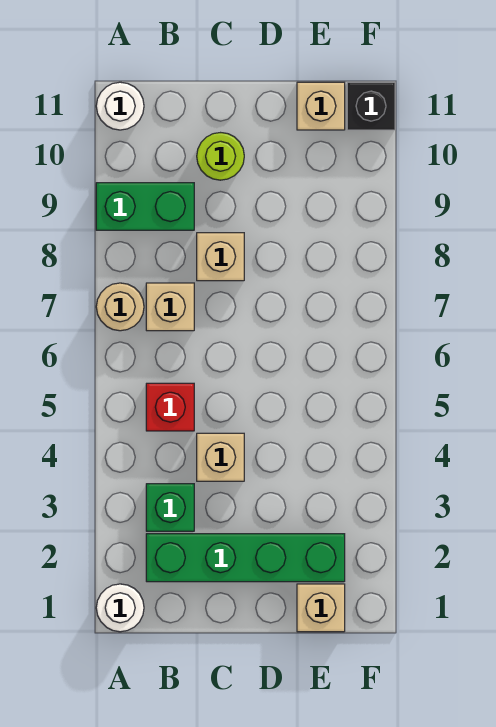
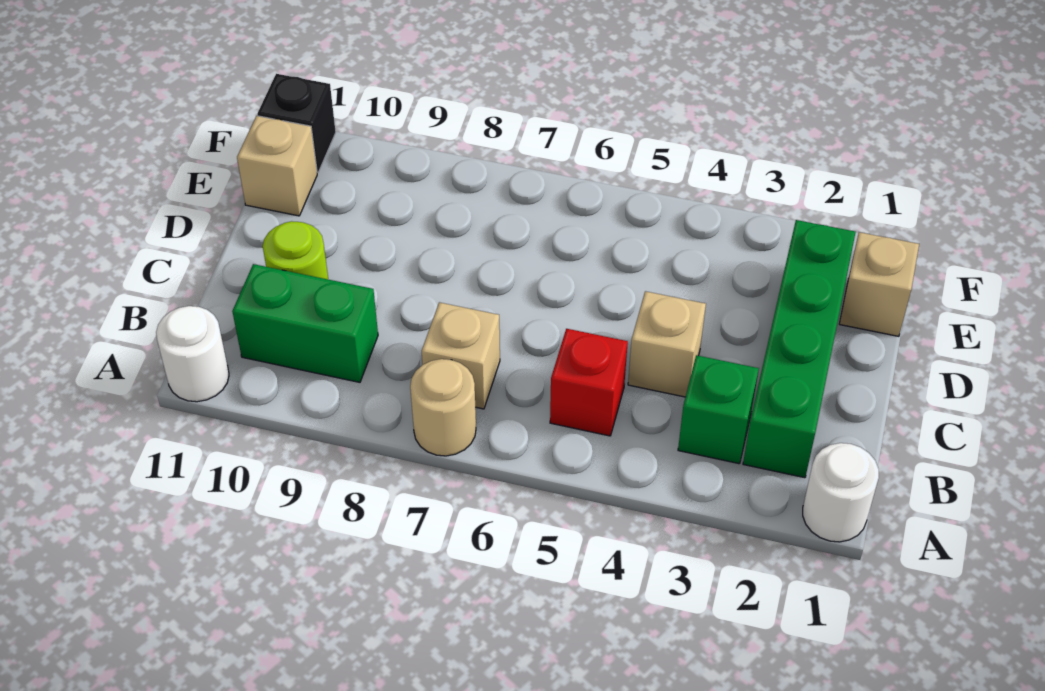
green brick A9:B9 level 1 -> green brick B9:B10 level 1
tan brick C8 level 1 -> none

